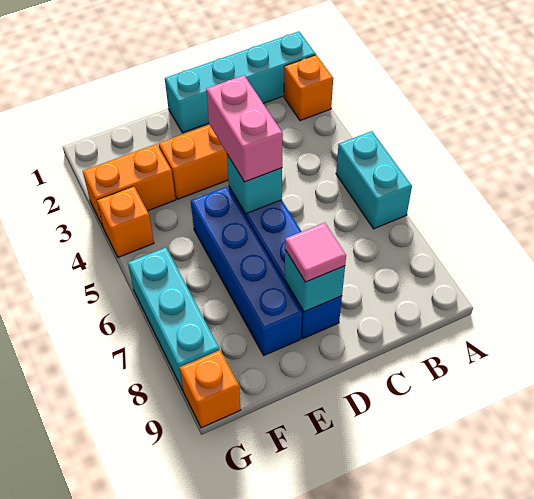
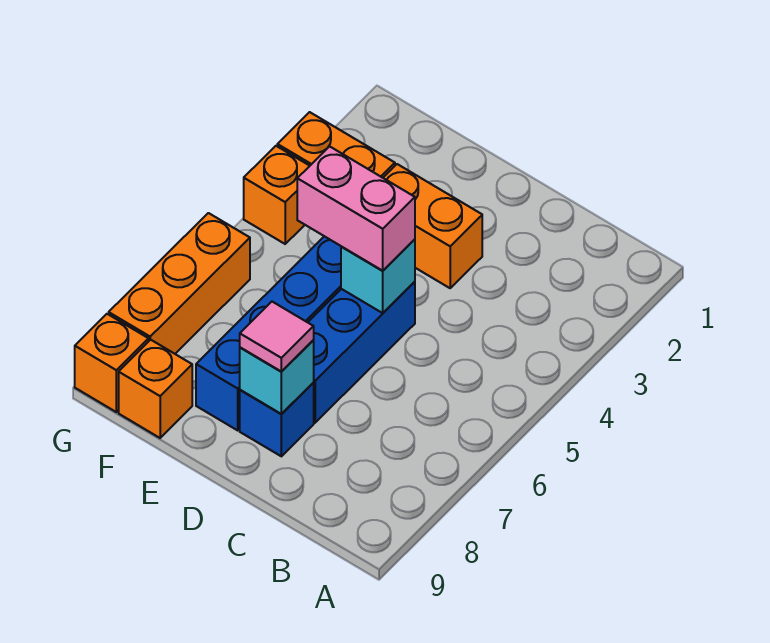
cyan brick A1:D1 level 1 -> none
orange brick A2 level 1 -> orange brick F9 level 1
cyan brick A5:A6 level 1 -> none
pink brick D4:D5 level 3 -> pink brick D5:E5 level 3
cyan brick G6:G8 level 1 -> orange brick G6:G8 level 1

